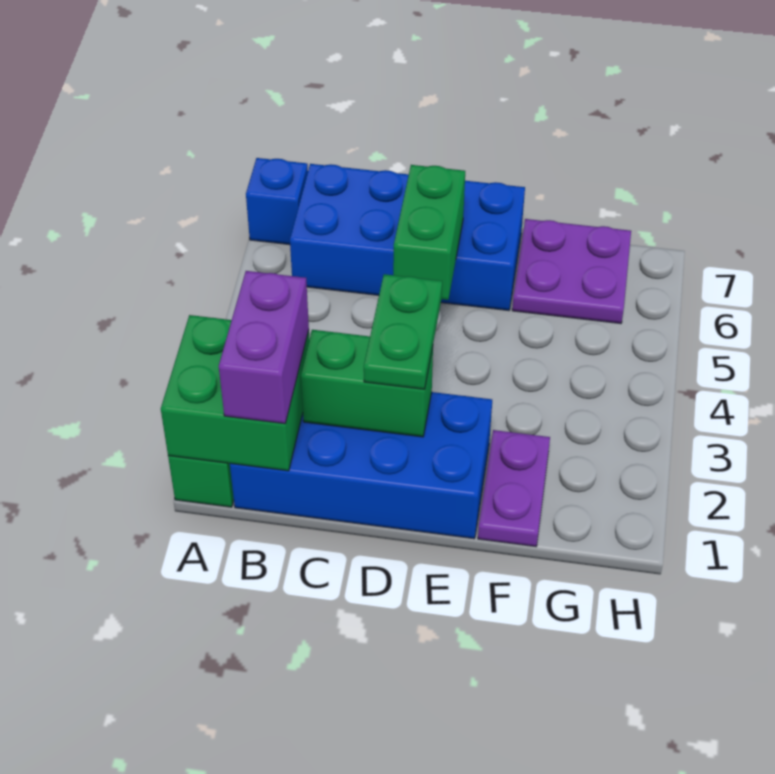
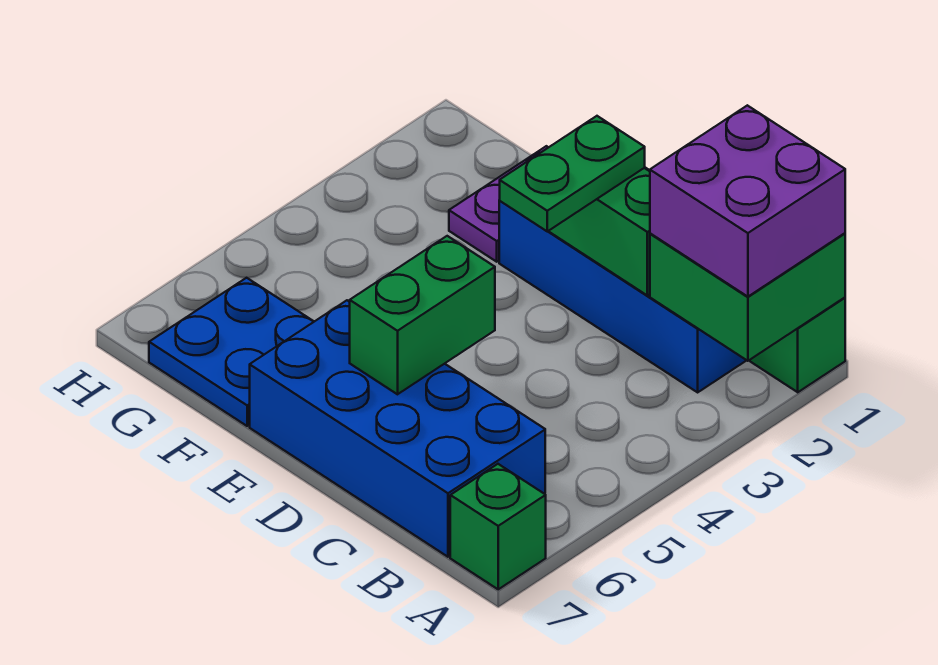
blue brick A7 level 1 -> green brick A7 level 1
purple brick B1:B2 level 3 -> purple brick A1:B2 level 3
purple plate F6:G7 level 1 -> blue plate F6:G7 level 1

